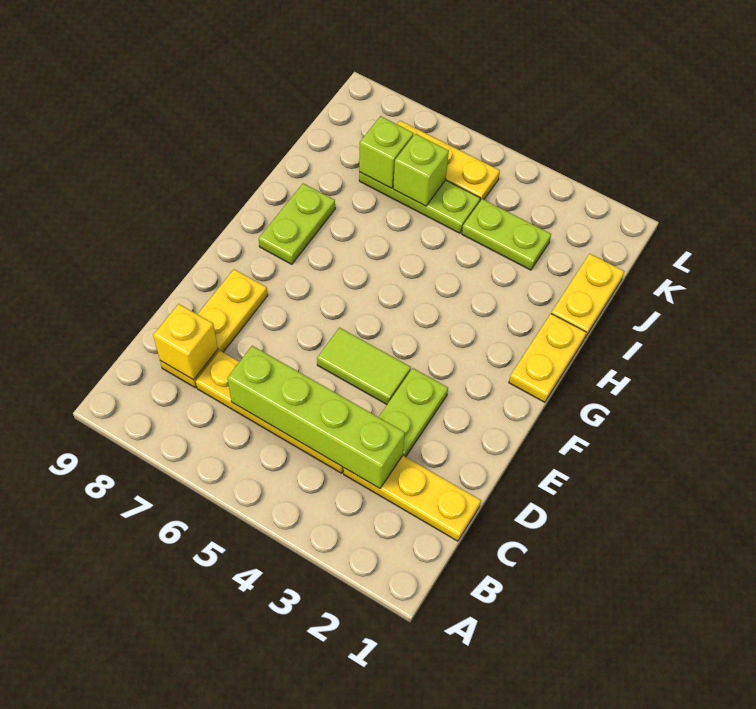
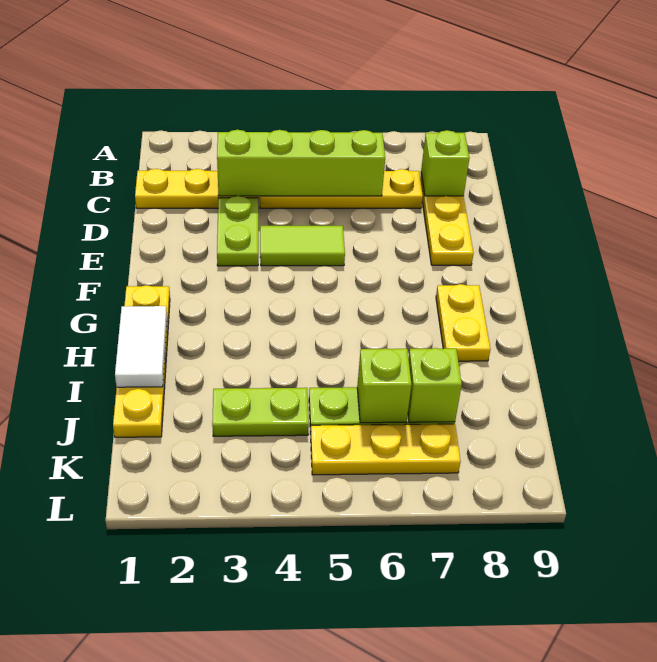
yellow brick C8 level 2 -> lime brick C8 level 2
lime plate G8:H8 level 1 -> yellow plate G8:H8 level 1
none -> white tile H1:I1 level 2

